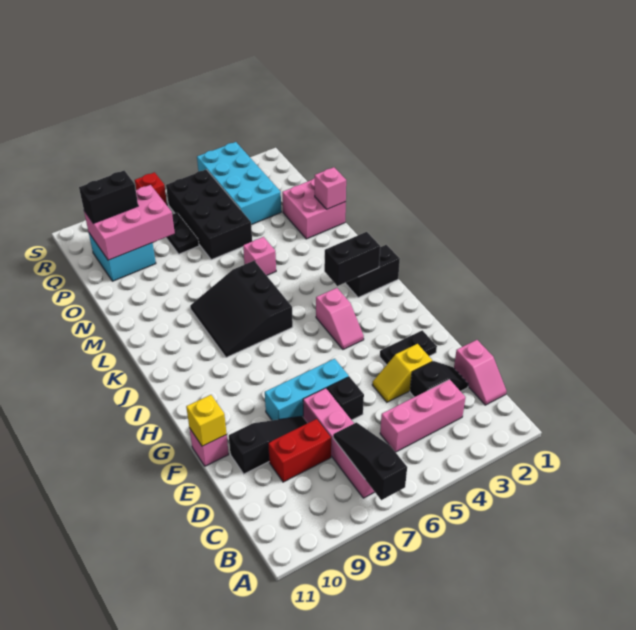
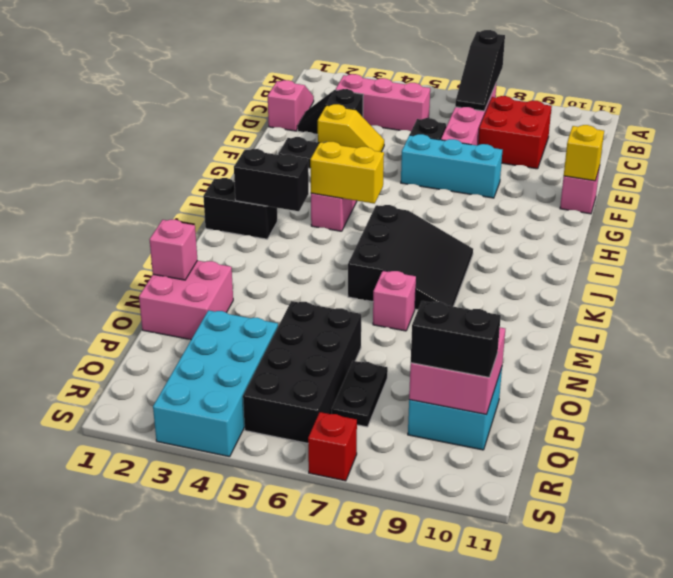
red brick D8:D9 level 1 -> red brick C8:D9 level 1
black slope E8:E10 level 1 top 10 -> none
none -> yellow brick I4:I5 level 2
pink brick M5 level 1 -> pink brick M7 level 1
pink brick P8:Q10 level 2 -> pink brick P9:Q10 level 2

